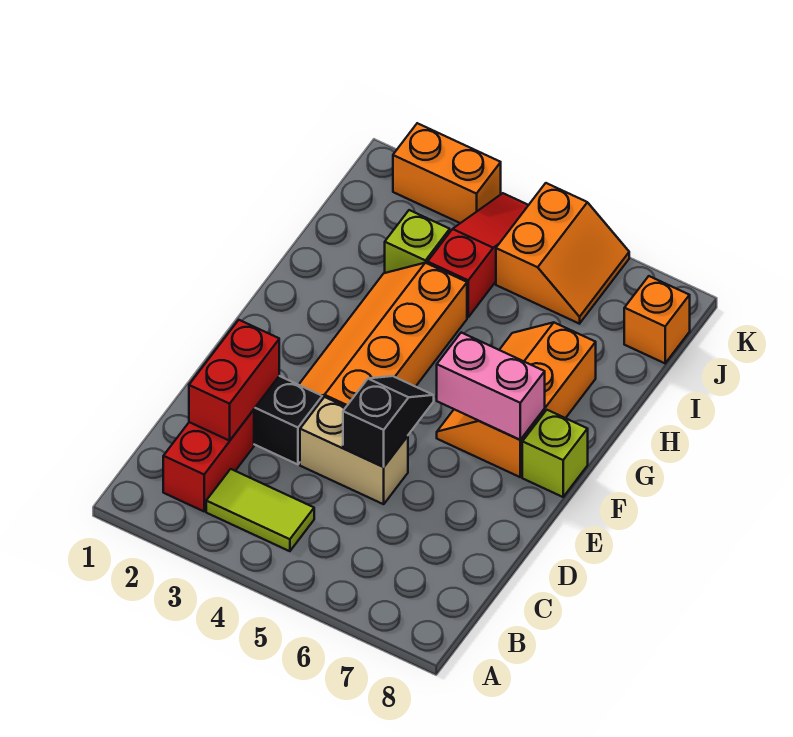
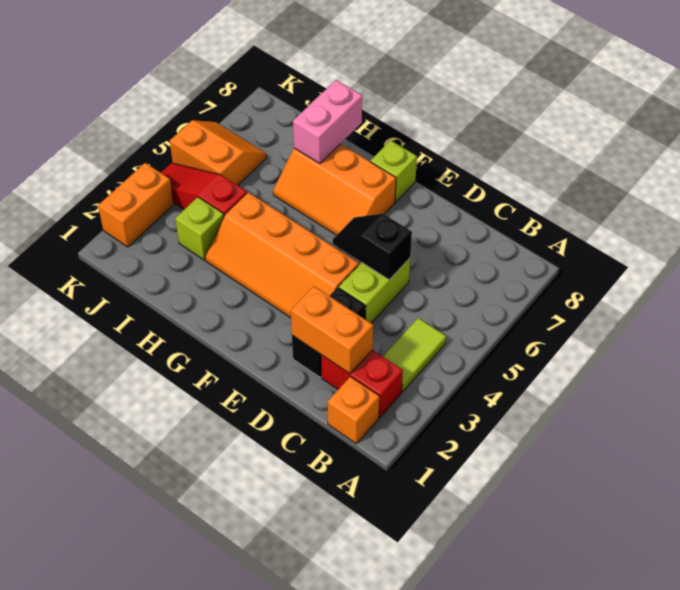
red brick C2:D2 level 2 -> orange brick C2:D2 level 2
tan brick D4:D5 level 1 -> lime brick D4:D5 level 1
pink brick F6:F7 level 2 -> pink brick H7:H8 level 2
orange brick J8 level 1 -> orange brick B1 level 1

